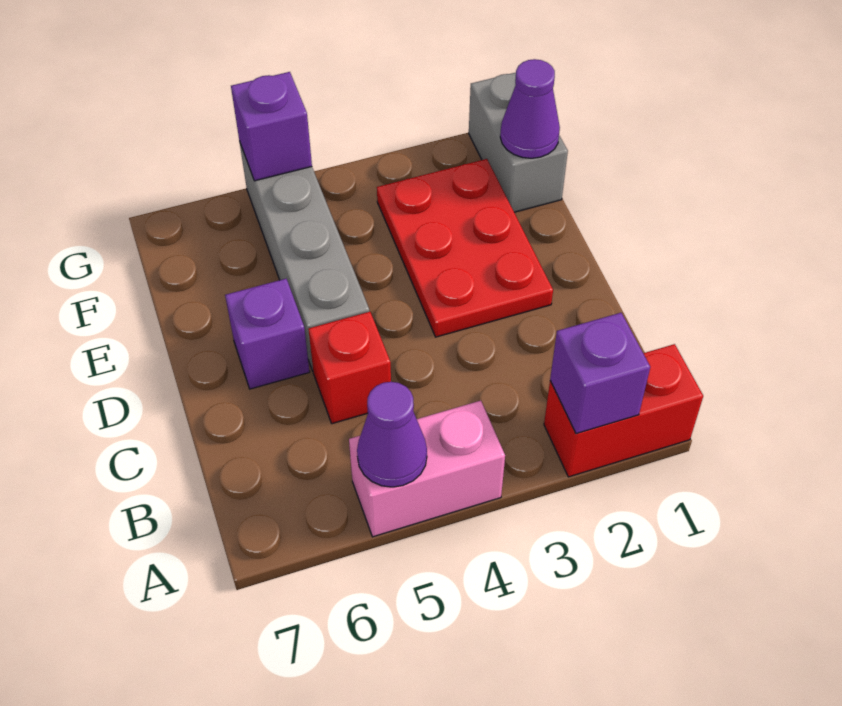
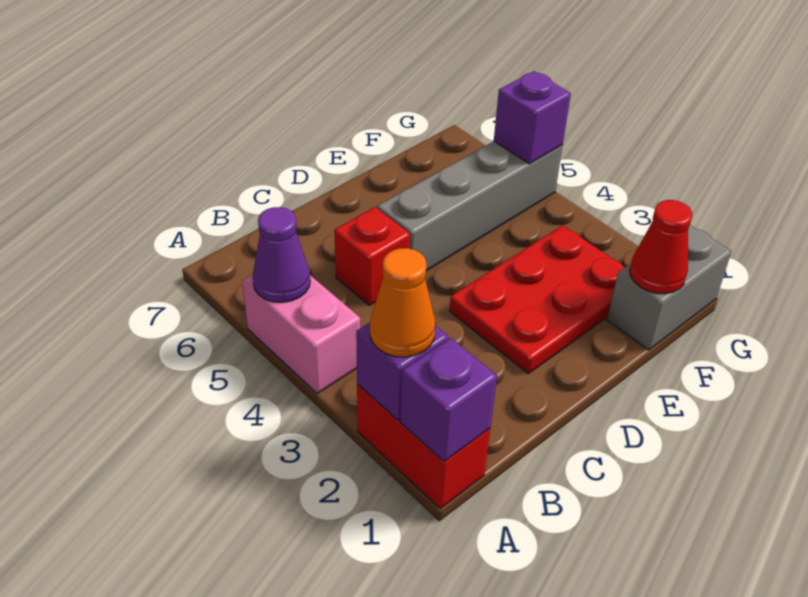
none -> orange cone A2 level 3
purple brick D6 level 1 -> purple brick A1 level 2
purple cone F1 level 2 -> red cone F1 level 2

